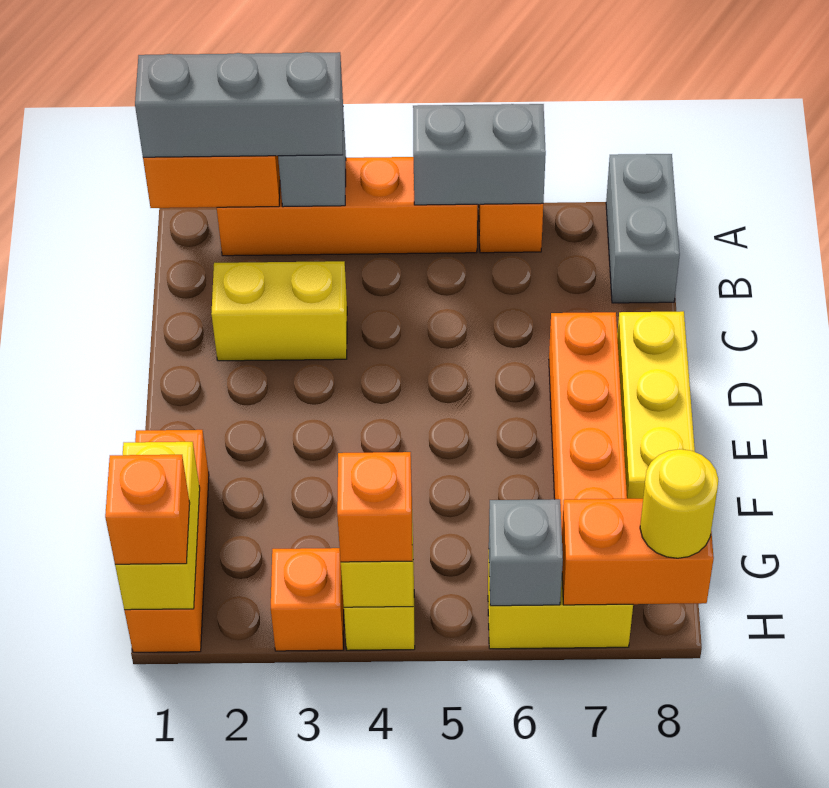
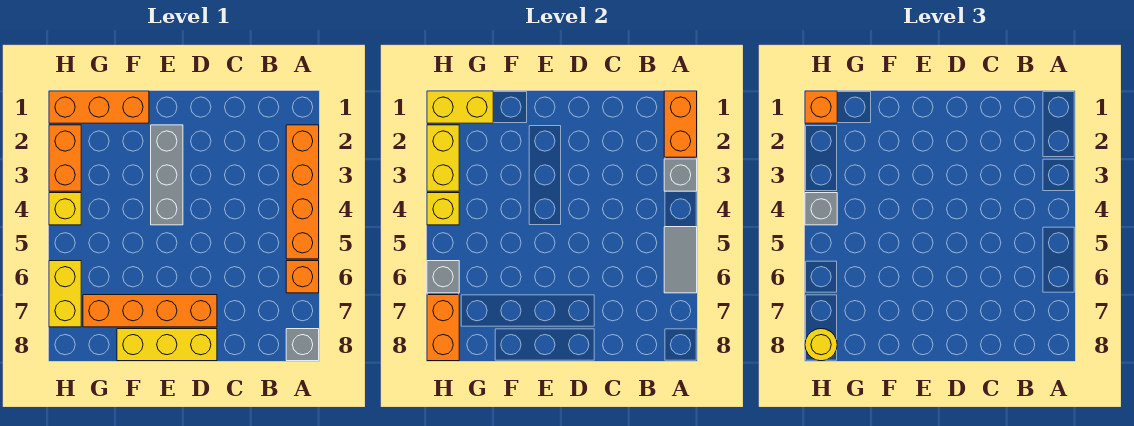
grey brick A1:A3 level 3 -> grey brick E2:E4 level 1
grey brick A5:A6 level 2 -> grey tile A5:A6 level 2
grey brick A8:B8 level 1 -> grey brick A8 level 1
yellow brick C2:C3 level 1 -> yellow brick H2:H3 level 2
orange brick H3 level 1 -> orange brick H2:H3 level 1
orange brick H4 level 3 -> grey brick H4 level 3

